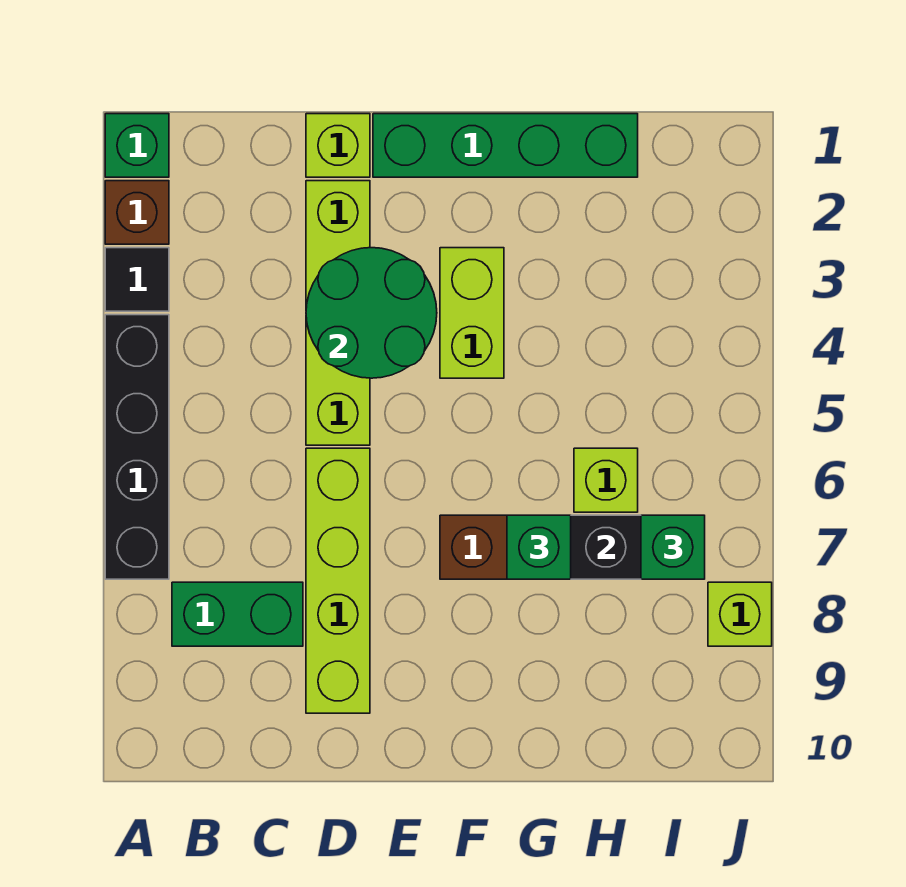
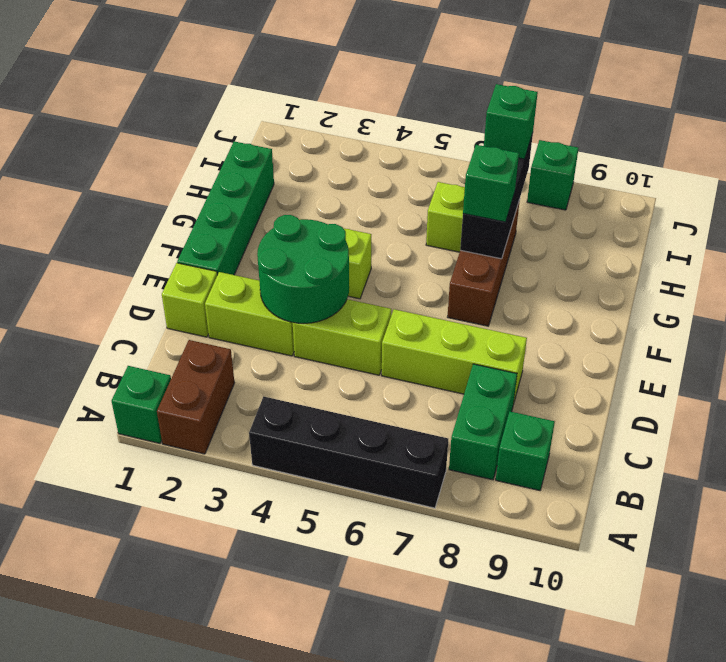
brown brick A2 level 1 -> brown brick A2:B2 level 1
black tile A3 level 1 -> none
none -> green brick B9 level 1
lime brick D6:D9 level 1 -> lime brick D6:D8 level 1
lime brick J8 level 1 -> green brick J8 level 1

